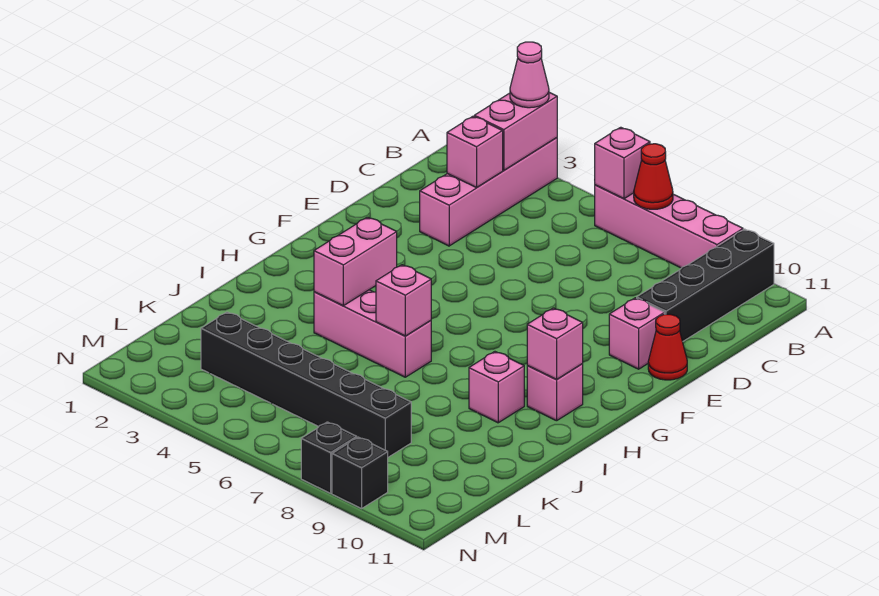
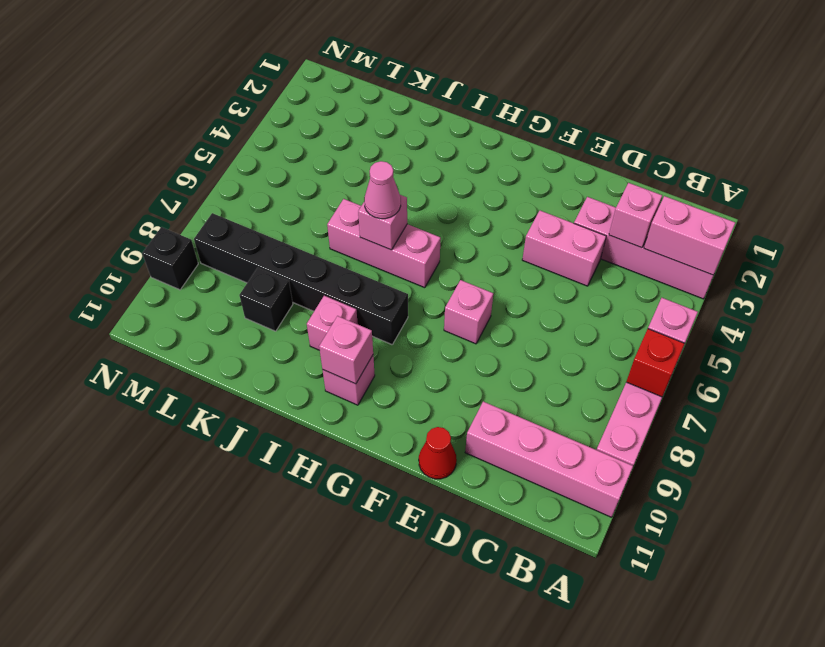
pink cone A3 level 3 -> pink cone I6 level 3
red cone A7 level 2 -> red brick A7 level 2
black brick A10:D10 level 1 -> pink brick A10:D10 level 1
pink brick E10 level 1 -> pink brick F7 level 1
pink brick H4:I4 level 2 -> pink brick D4:E4 level 1
pink brick I4:I6 level 1 -> pink brick H6:J6 level 1
black brick L3:L8 level 1 -> black brick H8:M8 level 1
black brick N8 level 1 -> black brick K9 level 1

